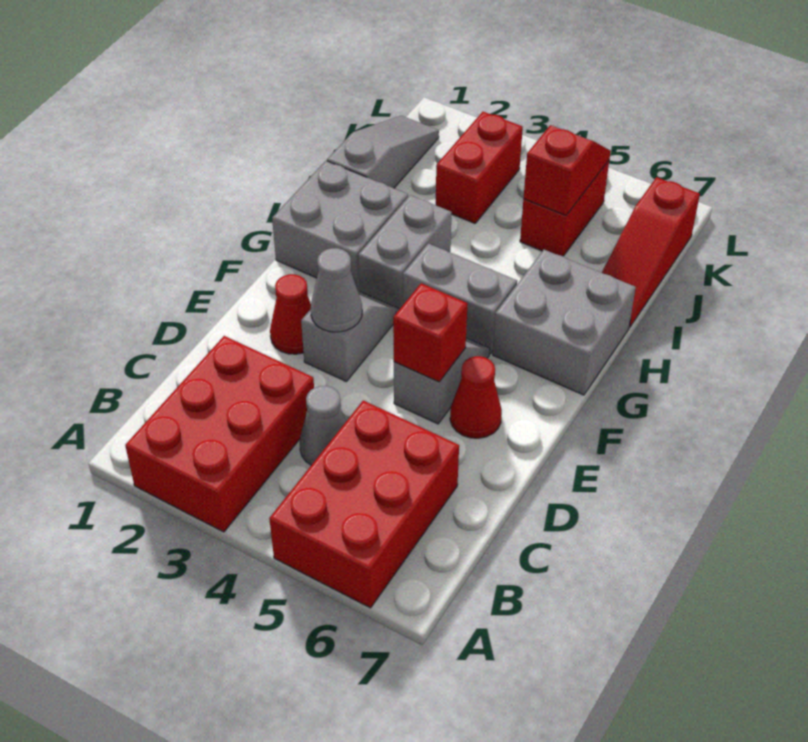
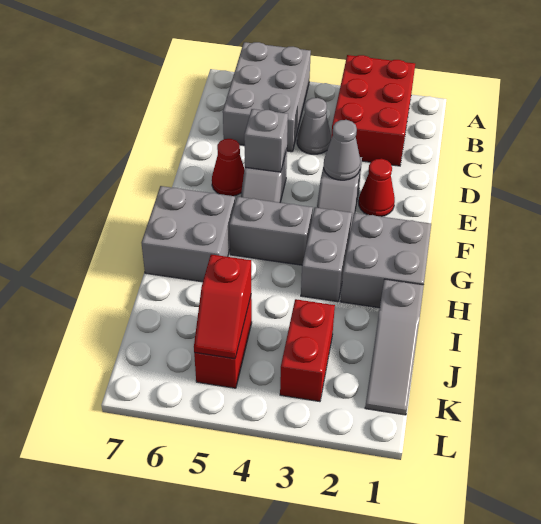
red brick A5:C6 level 1 -> grey brick A5:C6 level 1
red brick E5 level 2 -> grey brick E5 level 2
red slope I7:K7 level 1 top K -> none

